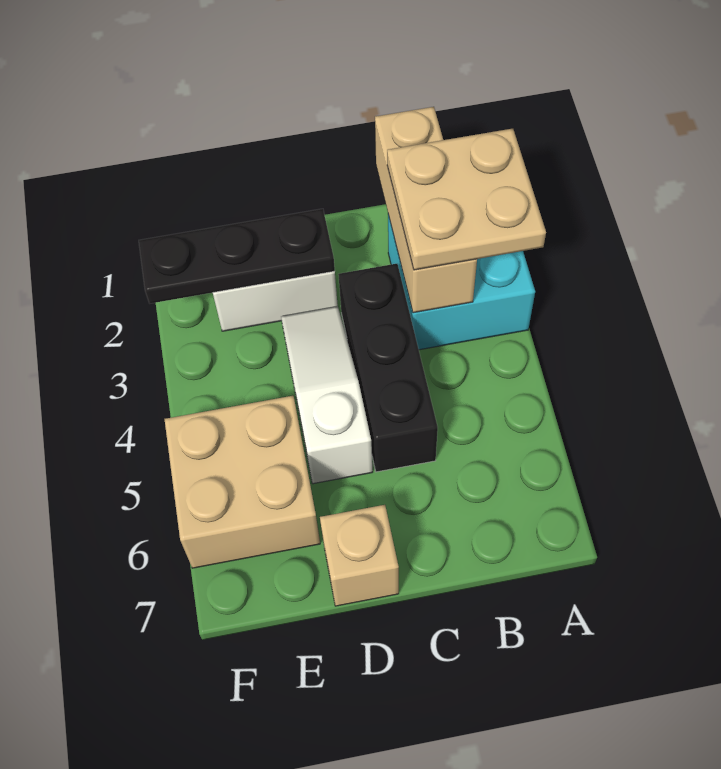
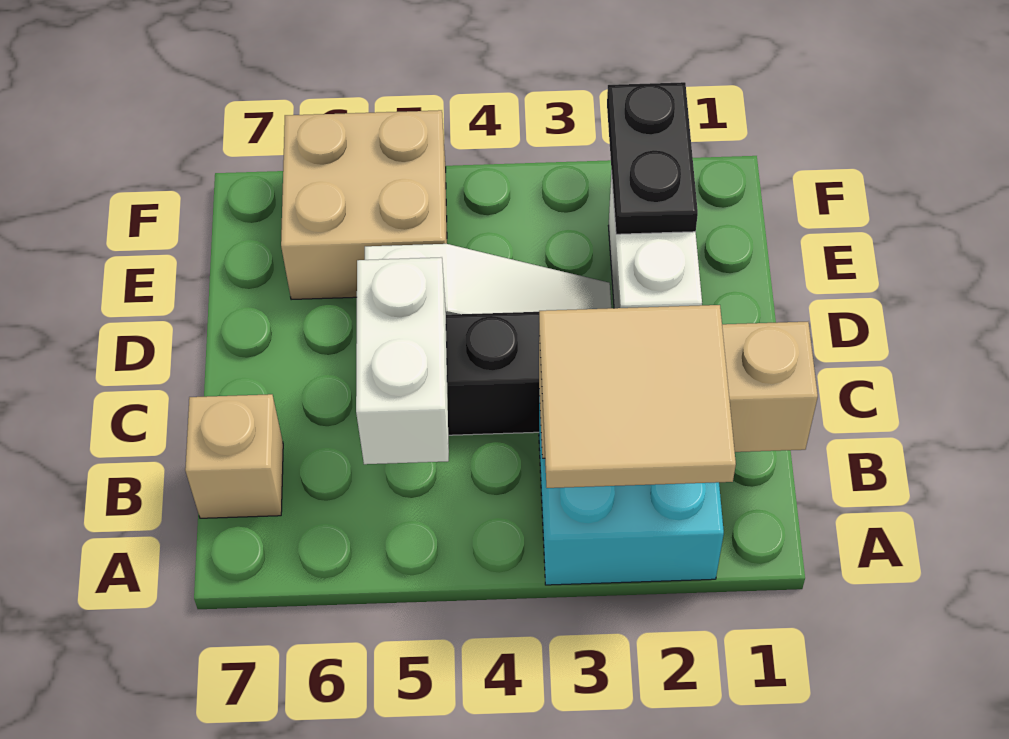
tan plate A2:B3 level 3 -> tan tile A2:B3 level 3
none -> white brick B5:C5 level 2
black plate D2:F2 level 2 -> black plate E2:F2 level 2
tan brick D7 level 1 -> tan brick B7 level 1

